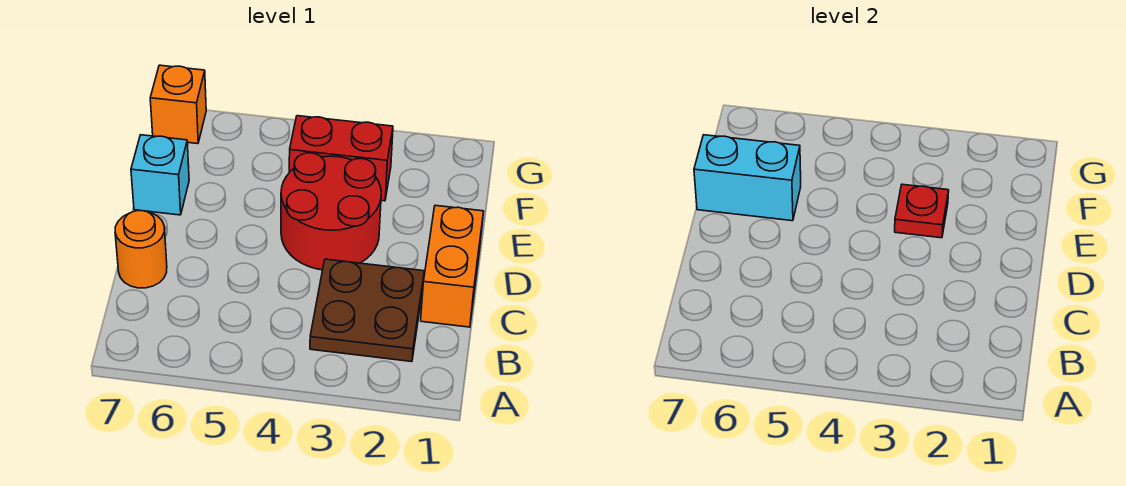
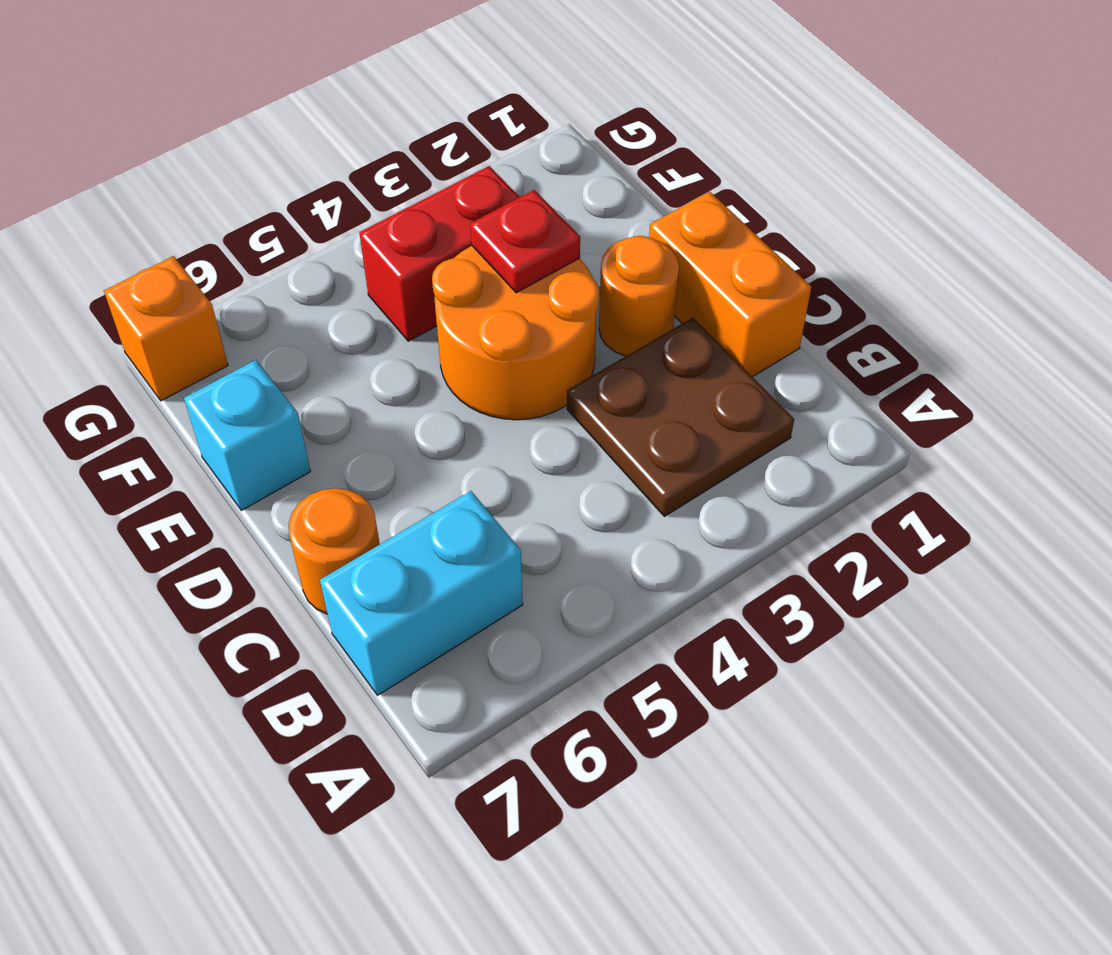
none -> orange round brick D2 level 1
red round brick D3:E4 level 1 -> orange round brick D3:E4 level 1
cyan brick E6:E7 level 2 -> cyan brick B6:B7 level 1

